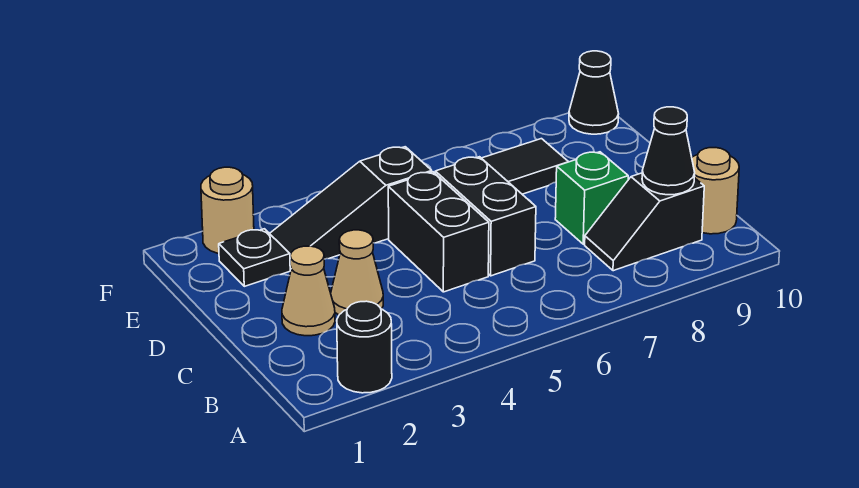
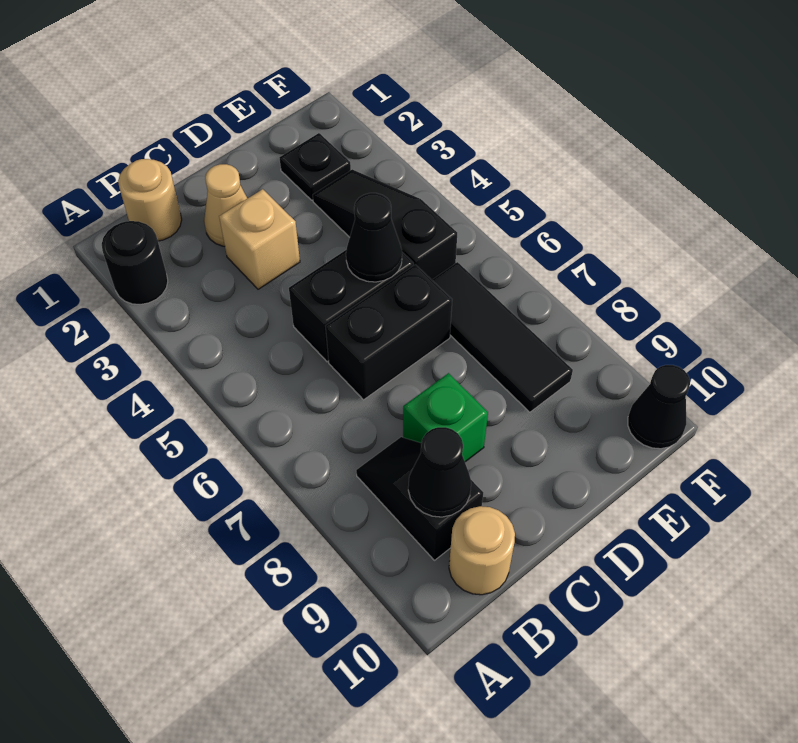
tan cone C3 level 1 -> tan brick C3 level 1
none -> black cone D5 level 2
tan round brick F2 level 1 -> tan round brick B1 level 1

